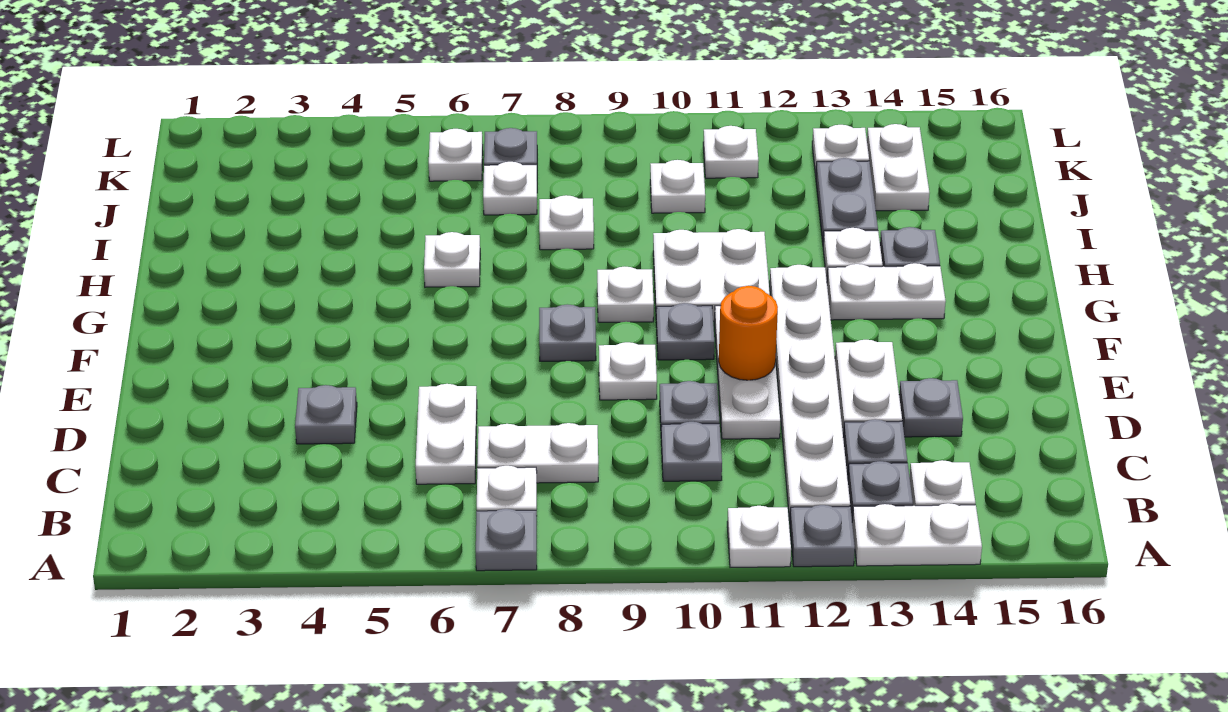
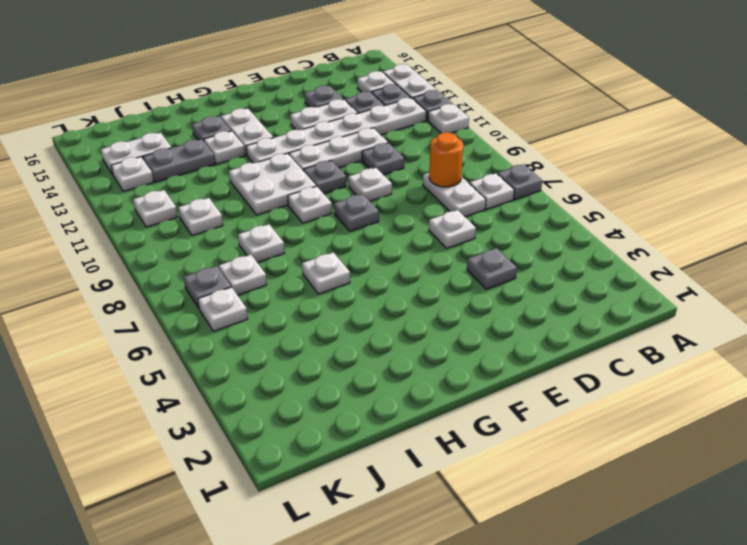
white plate C6:D6 level 1 -> white plate D6 level 1
grey plate C10 level 1 -> none
orange round brick E11 level 2 -> orange round brick C8 level 2

